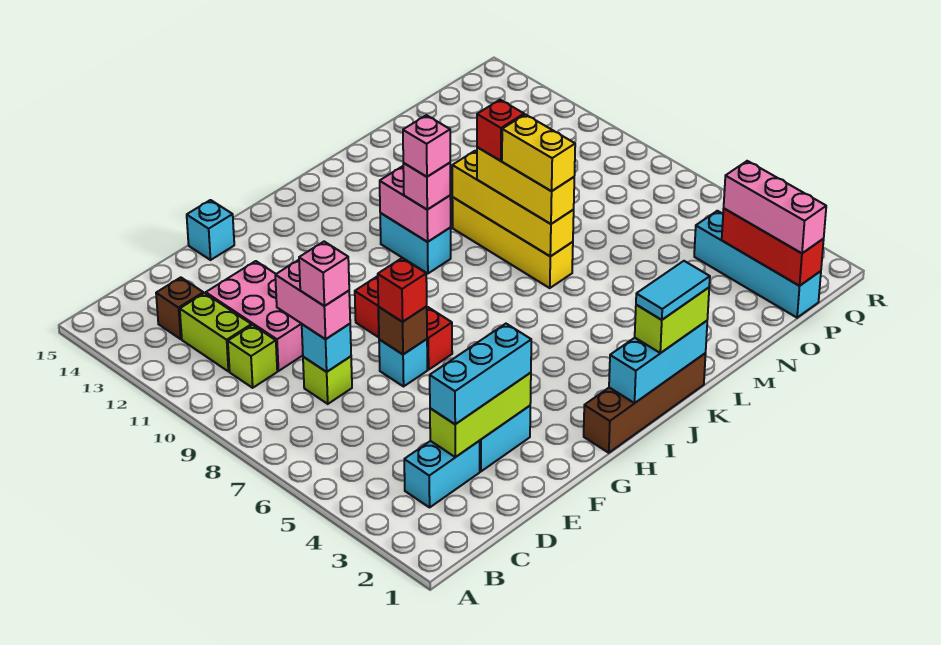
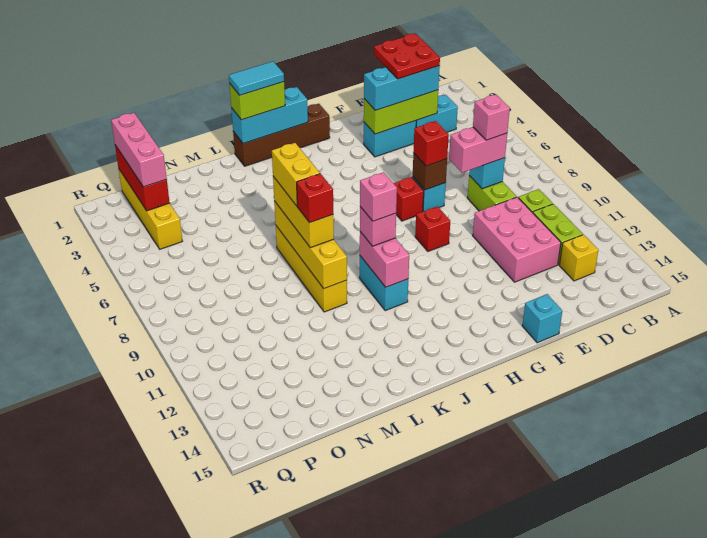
brown brick C13 level 1 -> yellow brick C13 level 1
none -> red plate D2:E3 level 4
lime brick D8 level 1 -> lime brick D8:D9 level 1
pink brick D8:D9 level 3 -> pink brick D8:E8 level 3
cyan brick P1:P4 level 1 -> yellow brick P1:P4 level 1

